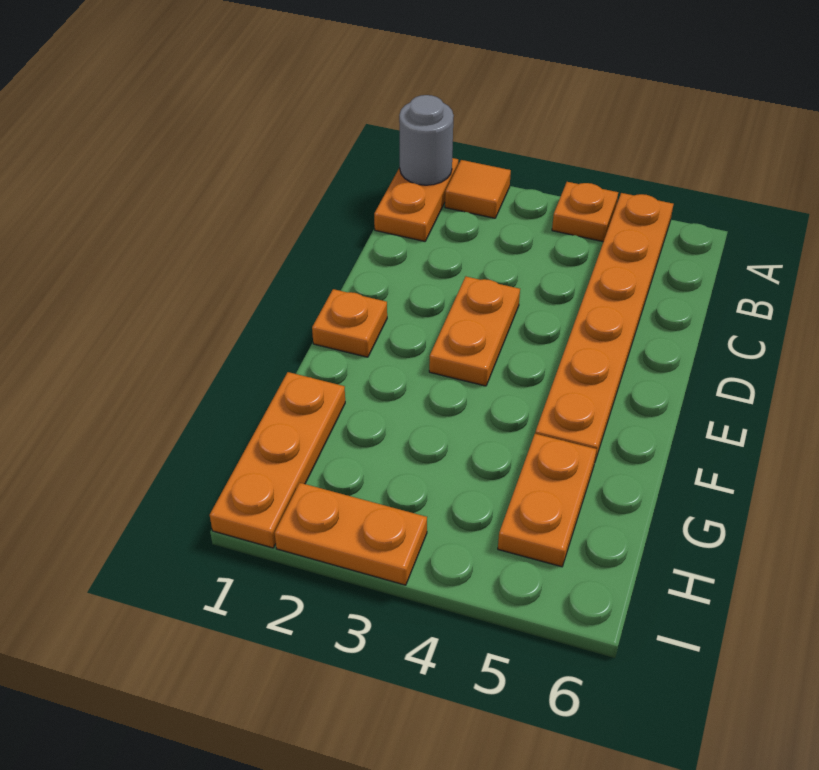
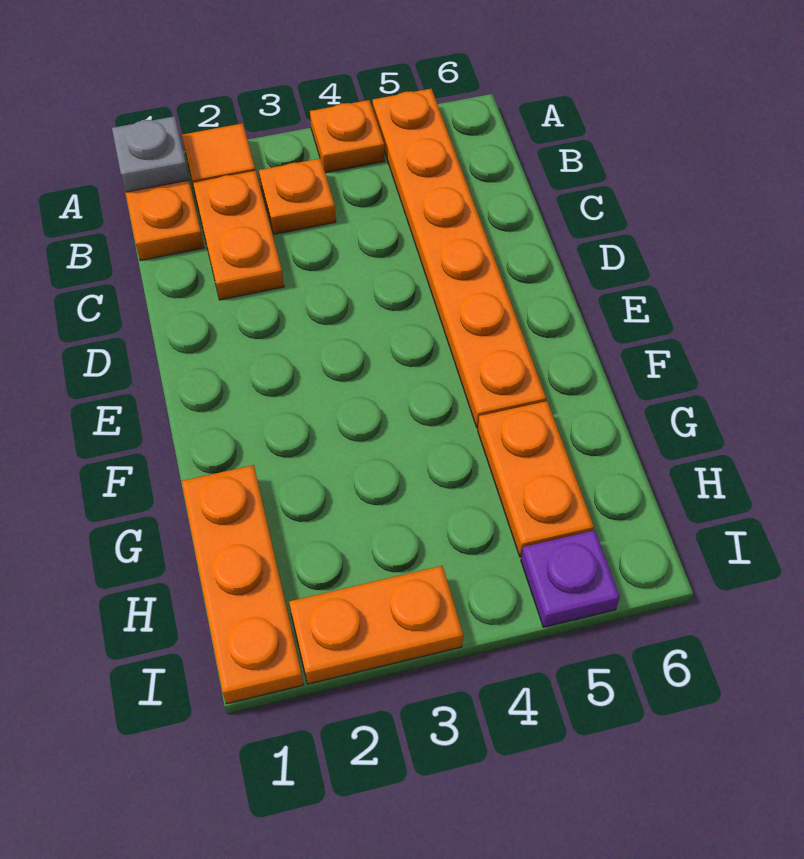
grey round brick A1 level 2 -> grey plate A1 level 2
orange plate D3:E3 level 1 -> orange plate B2:C2 level 1
orange plate E1 level 1 -> orange plate B3 level 1
none -> purple plate I5 level 1

